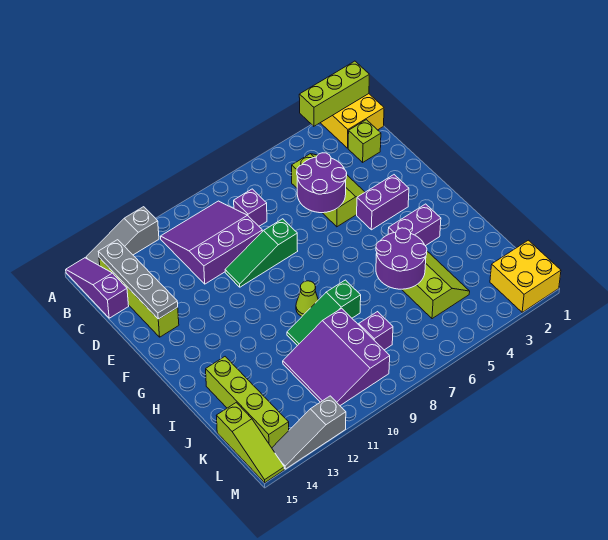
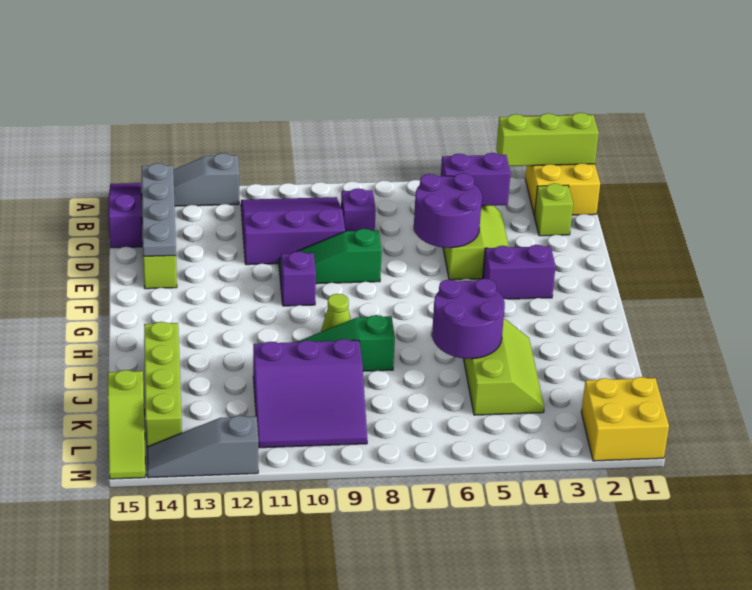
purple brick H3:H4 level 1 -> purple brick C4:C5 level 2
purple slope J9:L11 level 1 top 9 -> purple slope J9:L11 level 1 top J
purple brick K8 level 1 -> purple brick F10 level 1

